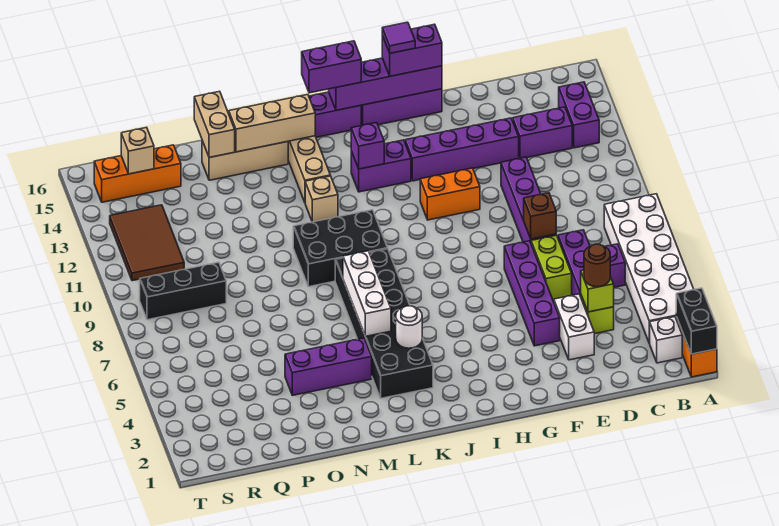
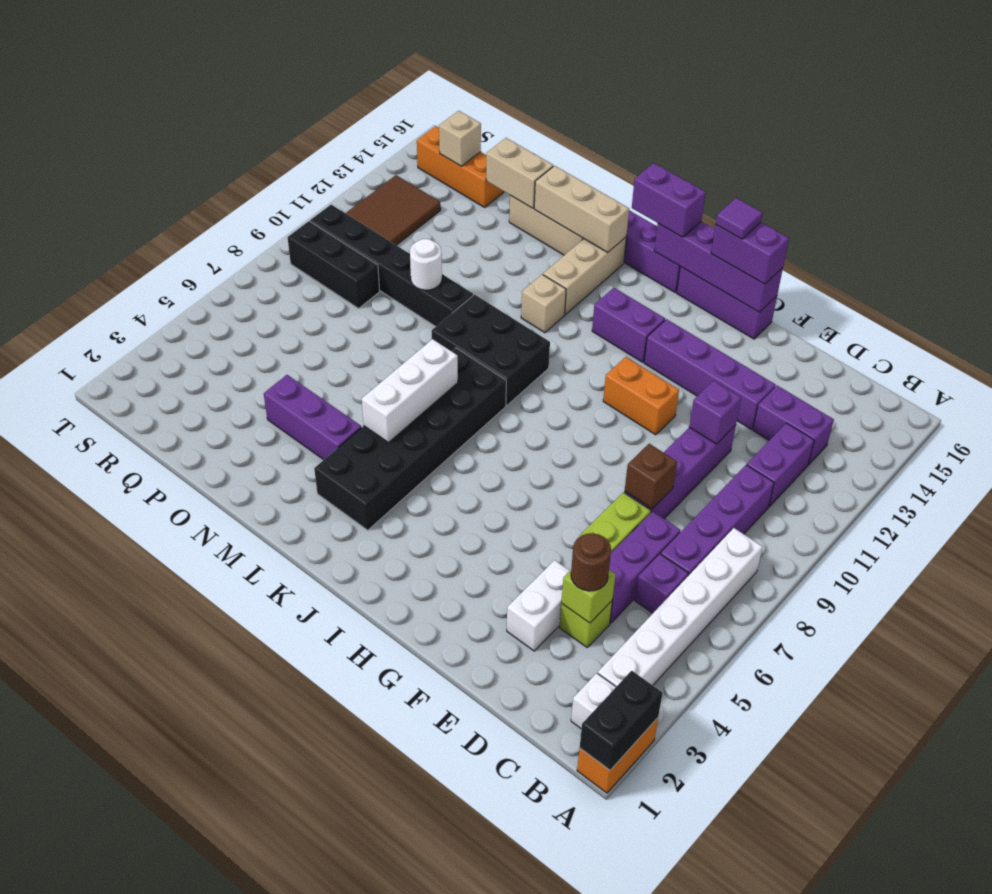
white brick A3:B8 level 1 -> white brick B3:B8 level 1
purple brick B13:B14 level 1 -> purple brick C11:C12 level 1
purple brick F4:F7 level 1 -> purple brick C7:C10 level 1
purple brick J13 level 2 -> purple brick E11 level 2
white round brick K4 level 2 -> white round brick O10 level 2
none -> black brick N10:S10 level 1
tan brick O15:O16 level 2 -> tan brick O15:P15 level 2

